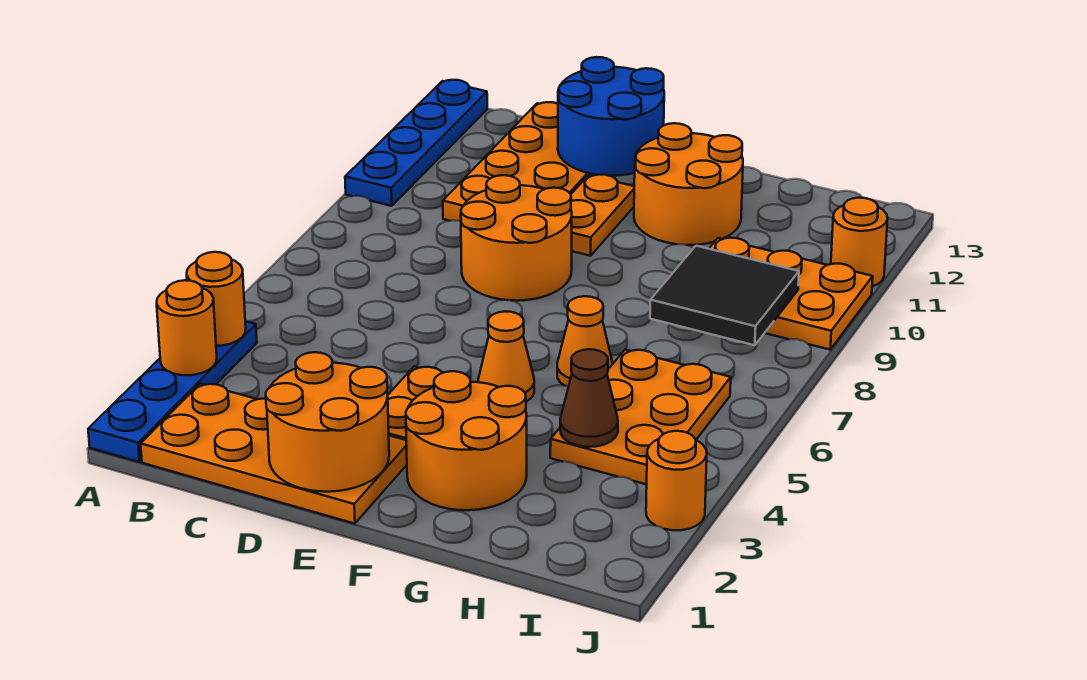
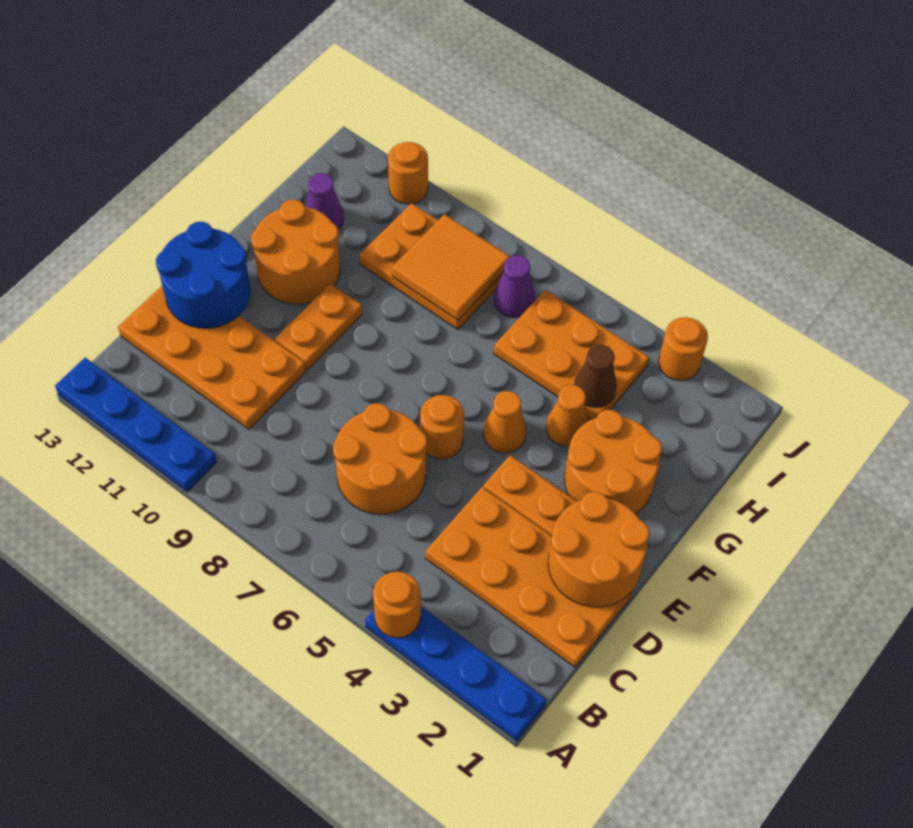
orange round brick A3 level 2 -> orange round brick E6 level 1
orange plate B1:E2 level 1 -> orange plate C1:D4 level 1
orange round brick D8:E9 level 1 -> orange round brick C6:D7 level 1
orange plate E10:E11 level 1 -> orange plate E10:F10 level 1
orange cone G6 level 1 -> orange cone G4 level 1
black tile H8:I9 level 2 -> orange tile H8:I9 level 2
orange plate H9:J10 level 1 -> orange plate H8:I10 level 1
none -> purple cone H12 level 1
none -> purple cone I7 level 1

